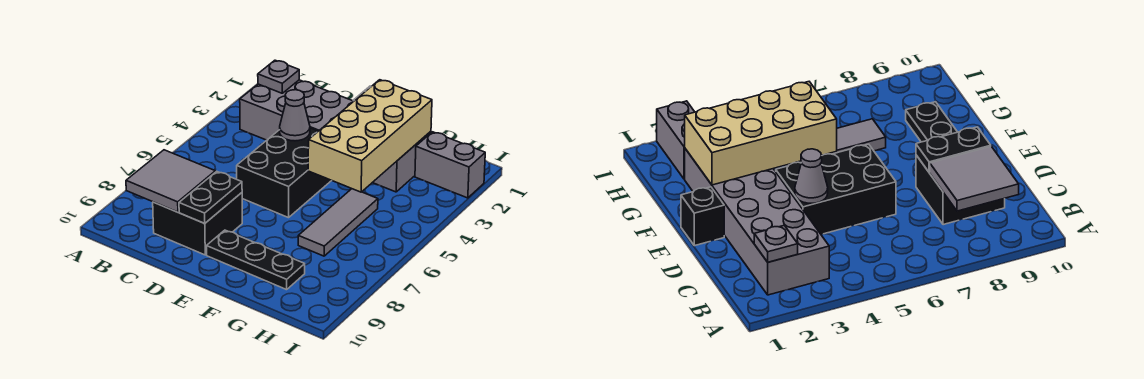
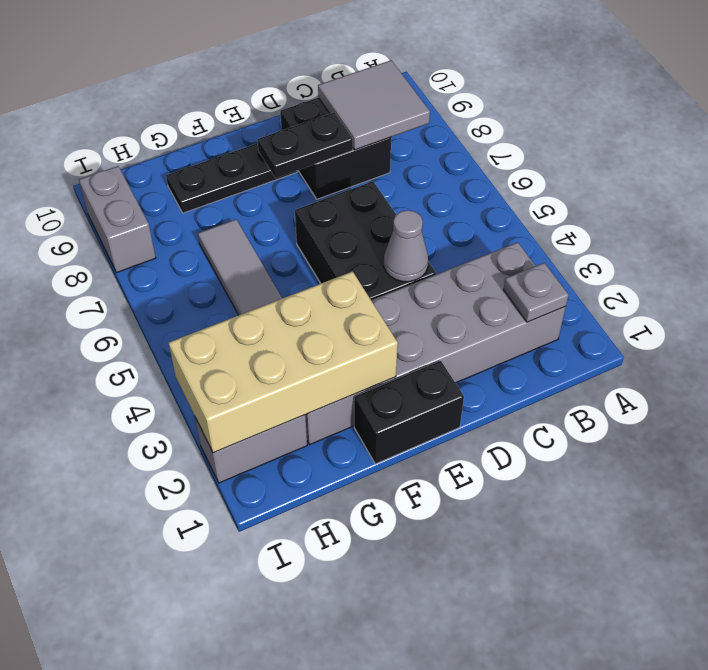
black plate D8:D9 level 2 -> black plate D8:E8 level 2
black brick E1 level 1 -> black brick E1:F1 level 1
tan brick F2:G5 level 2 -> tan brick F2:I3 level 2
none -> grey brick I8:I9 level 1

